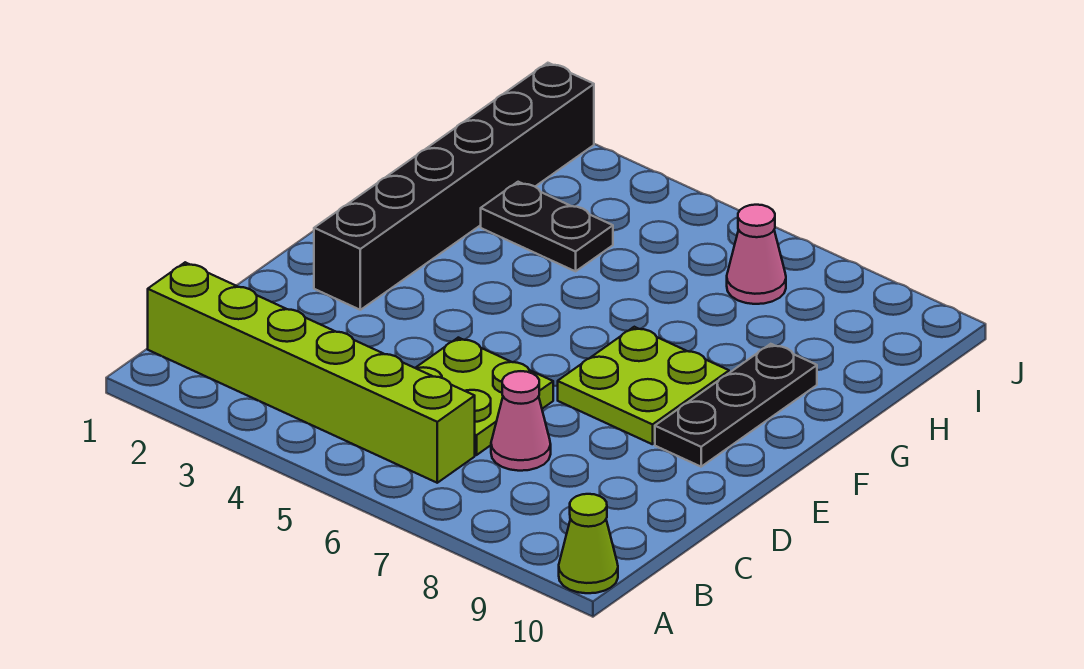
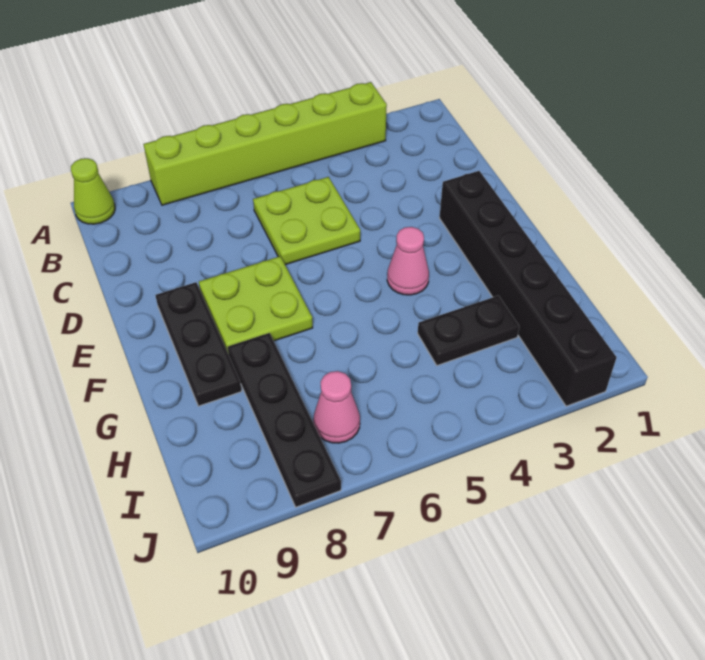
lime brick B1:B6 level 1 -> lime brick A3:A8 level 1
pink cone C7 level 1 -> pink cone F4 level 1
none -> black plate G8:J8 level 1

